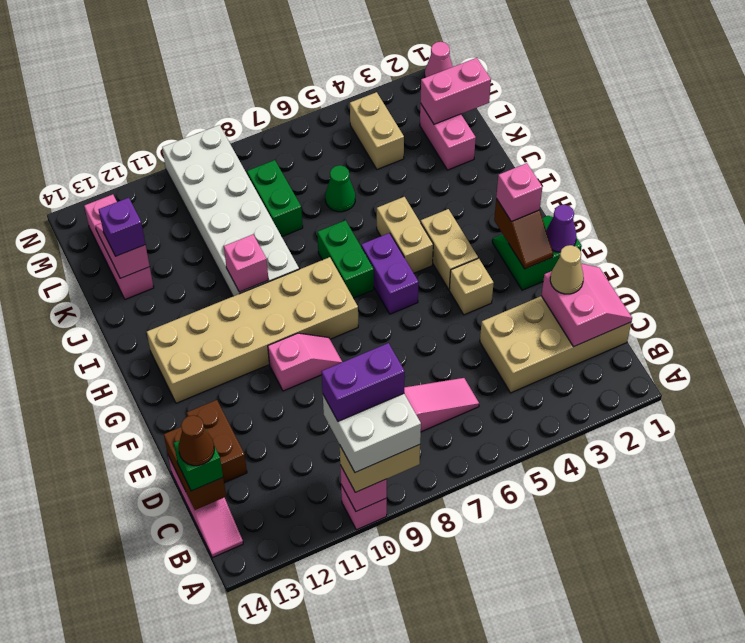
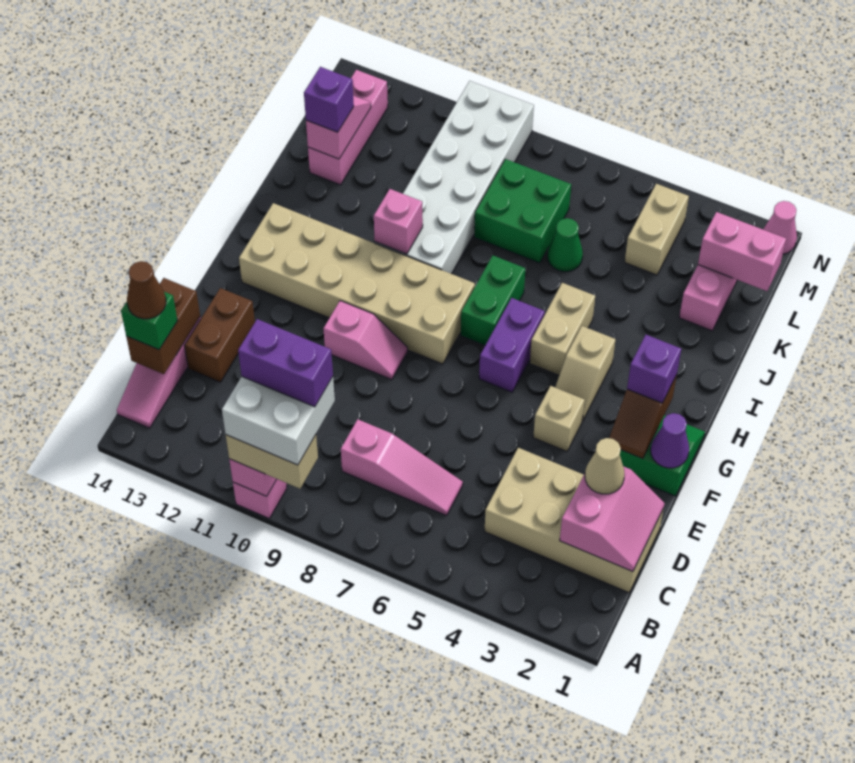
pink brick G2 level 3 -> purple brick G2 level 3
tan brick G4:H4 level 1 -> tan slope G4:H4 level 1 top H
green brick K8:L8 level 1 -> green brick K7:L8 level 1

